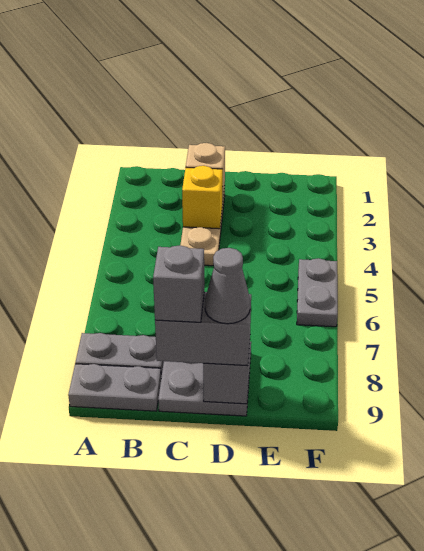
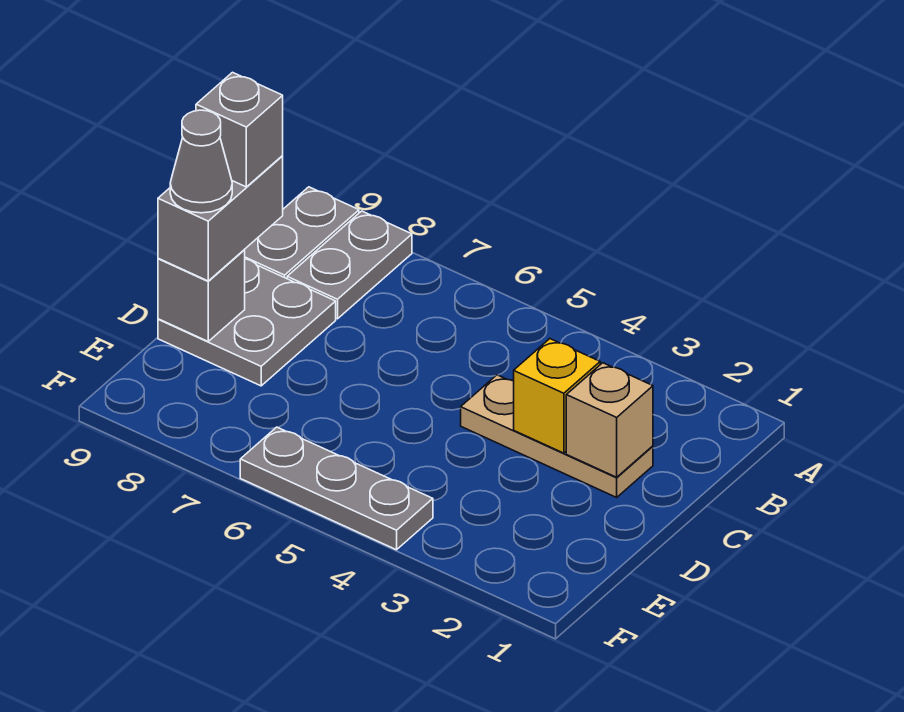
grey plate F5:F6 level 1 -> grey plate F4:F6 level 1

